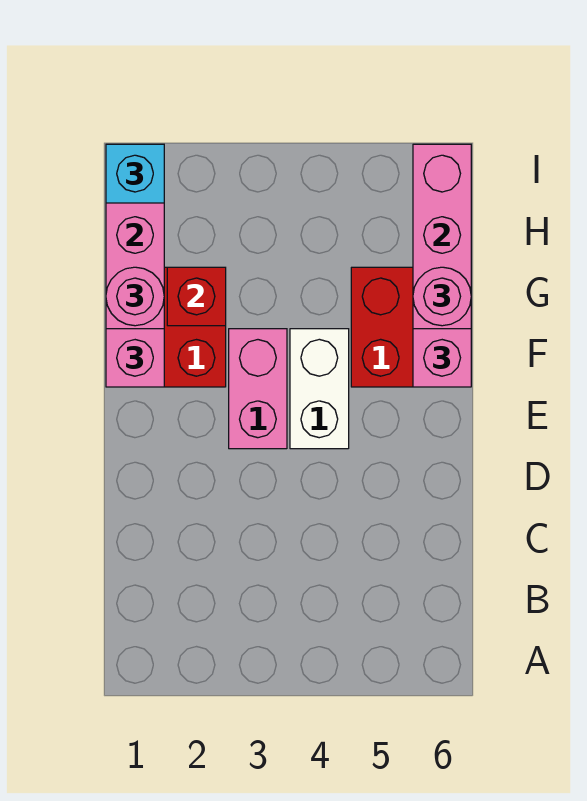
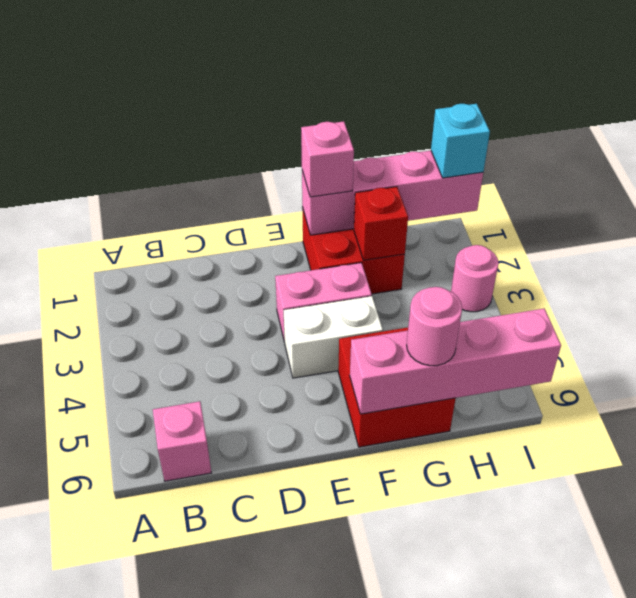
pink brick F6 level 3 -> pink brick B6 level 1
pink round brick G1 level 3 -> pink round brick I3 level 1

